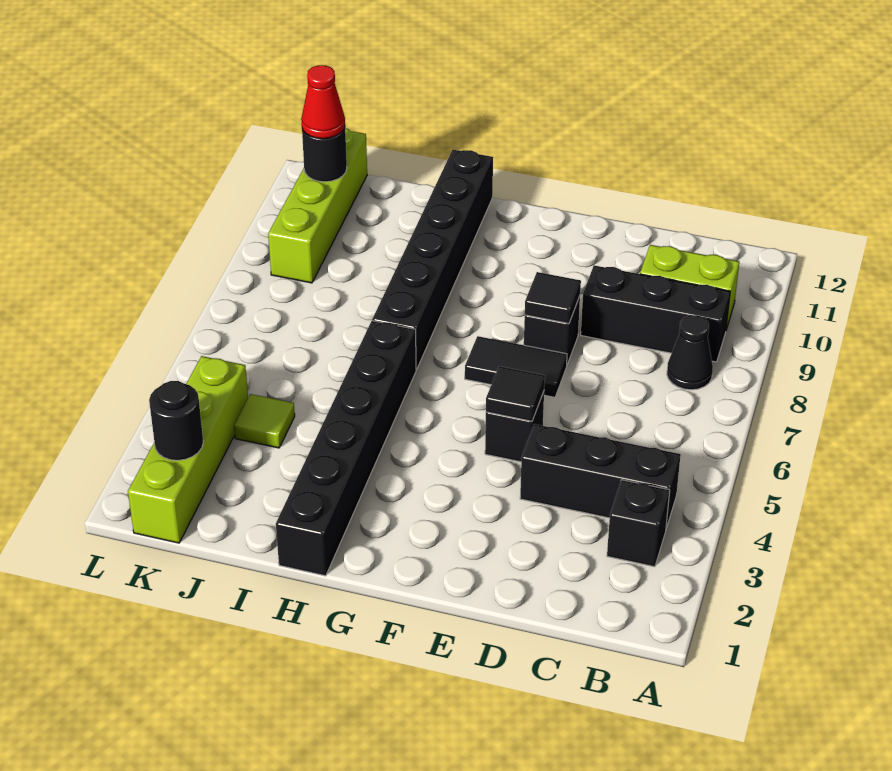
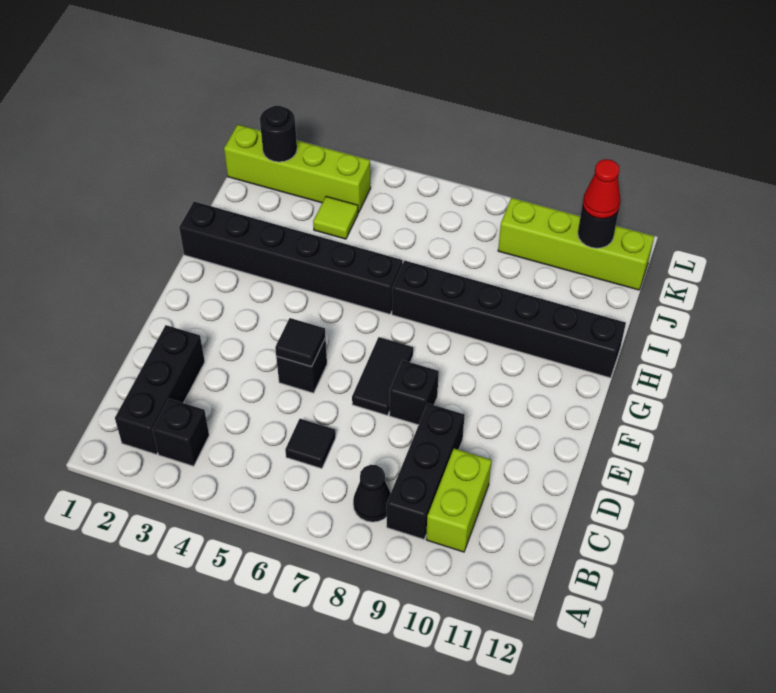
black brick B4:D4 level 1 -> black brick B2:D2 level 1
black tile E8 level 2 -> black tile C6 level 1

